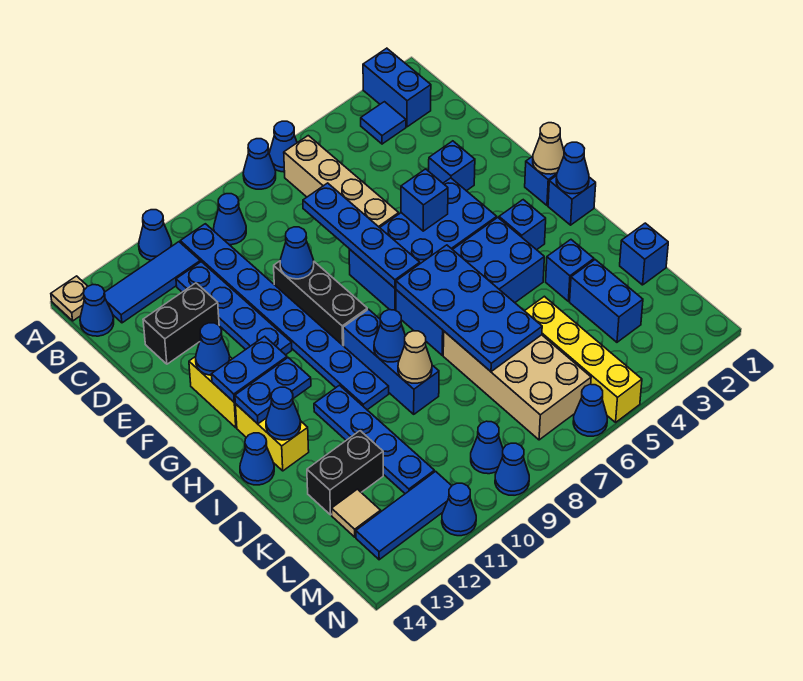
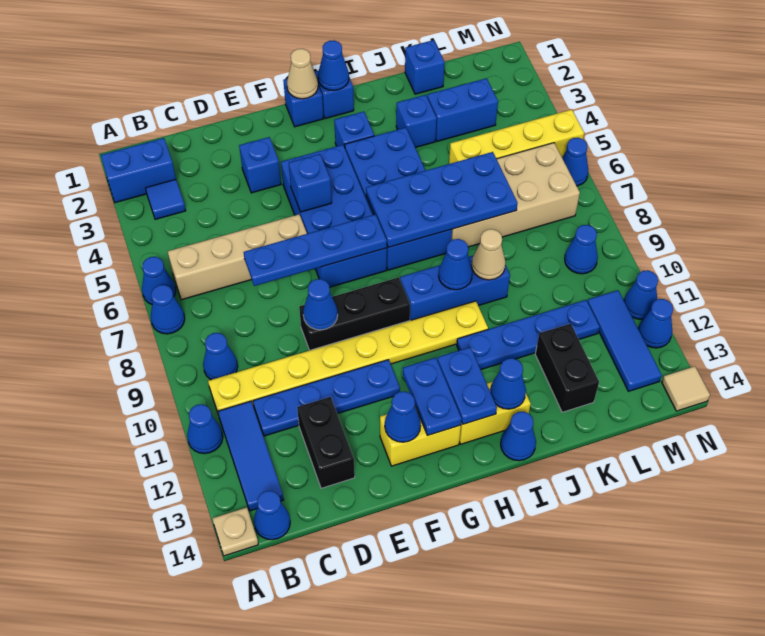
blue plate B10:I10 level 1 -> yellow plate B10:I10 level 1
tan tile L13 level 1 -> tan tile N14 level 1
blue cone N9 level 1 -> blue cone N12 level 1

